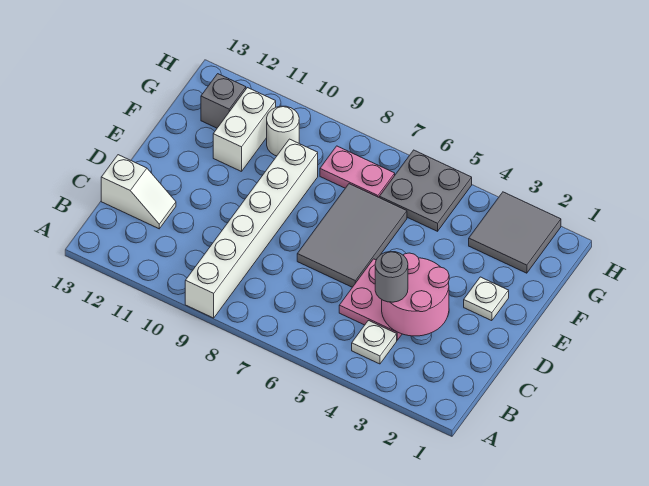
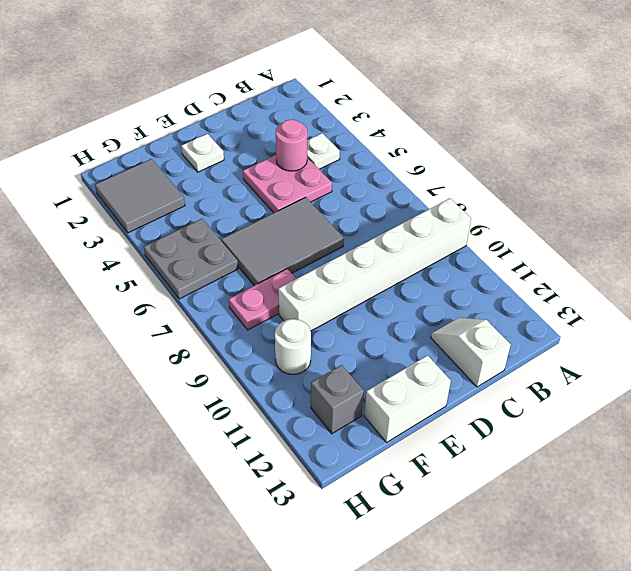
pink round brick C3:D4 level 2 -> pink round brick C4 level 2
grey round brick C4 level 3 -> none
white brick F11:G11 level 1 -> white brick E13:F13 level 1
pink plate G7:G8 level 1 -> pink plate F8:G8 level 1

